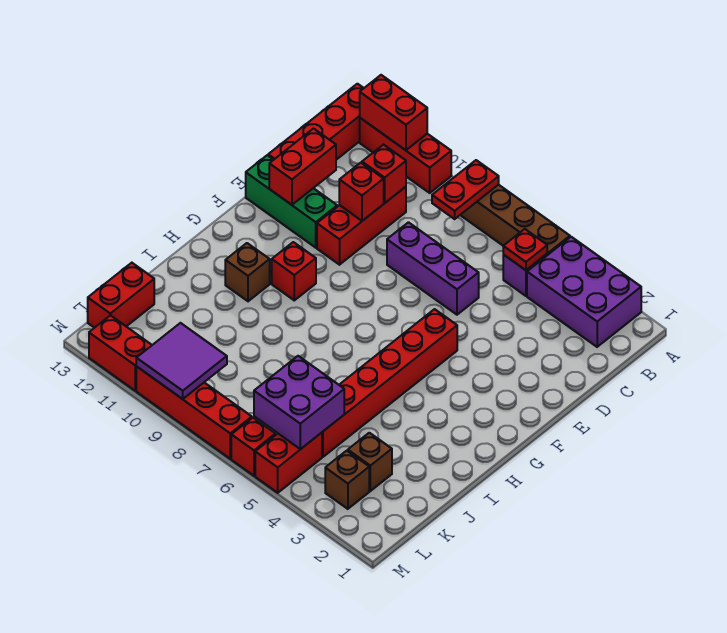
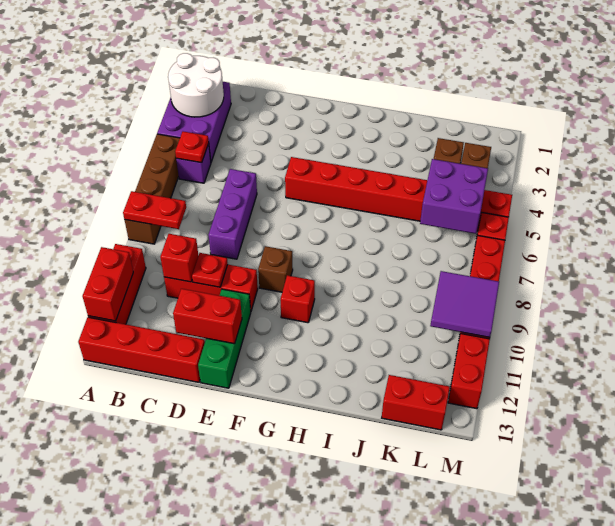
none -> white round brick A2:B3 level 2
red brick D10 level 2 -> red plate D10 level 2
brown brick H11 level 1 -> brown brick F9 level 1

